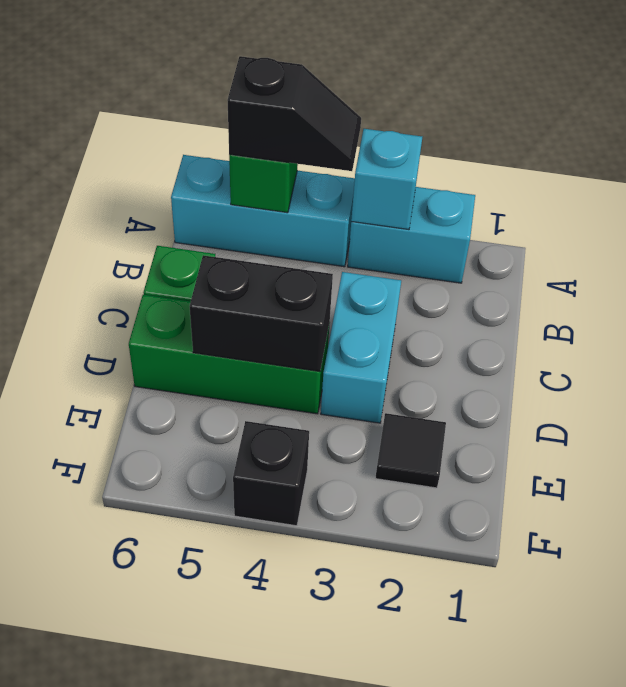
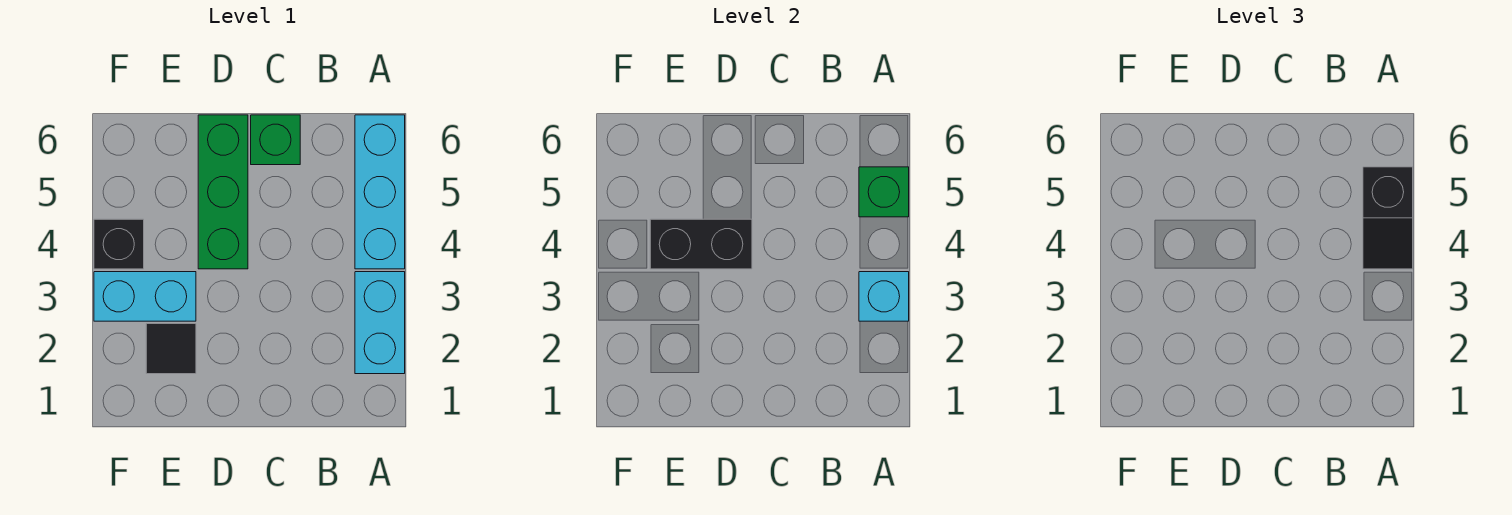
cyan brick C3:D3 level 1 -> cyan brick E3:F3 level 1
black brick D4:D5 level 2 -> black brick D4:E4 level 2

